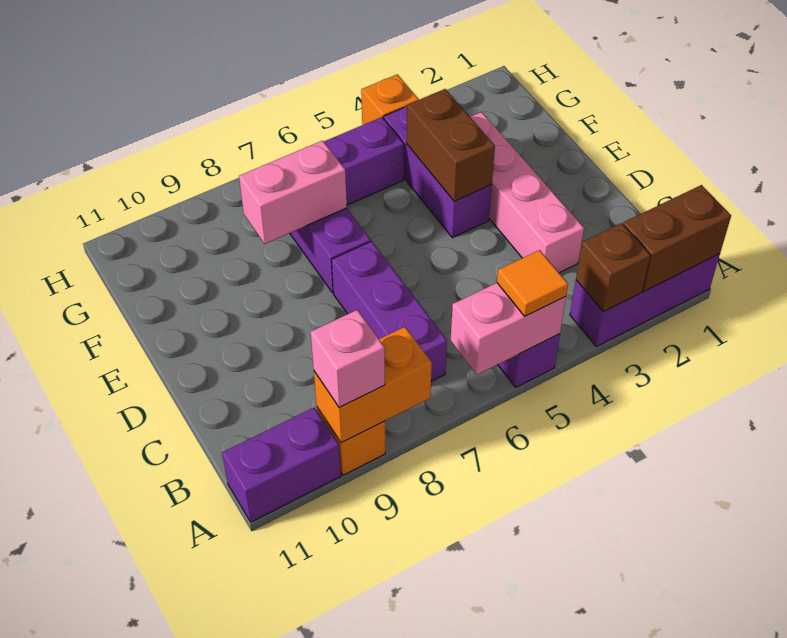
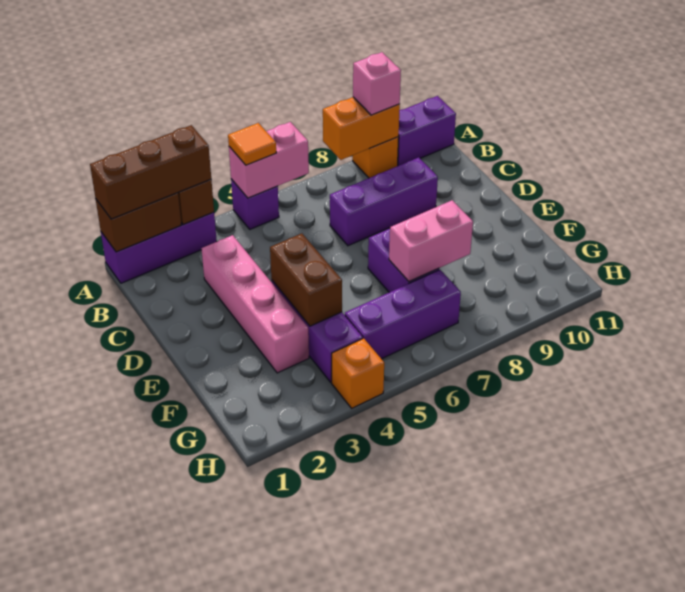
none -> brown brick A1:A3 level 3
purple brick B7:D7 level 1 -> purple brick C7:C9 level 1

